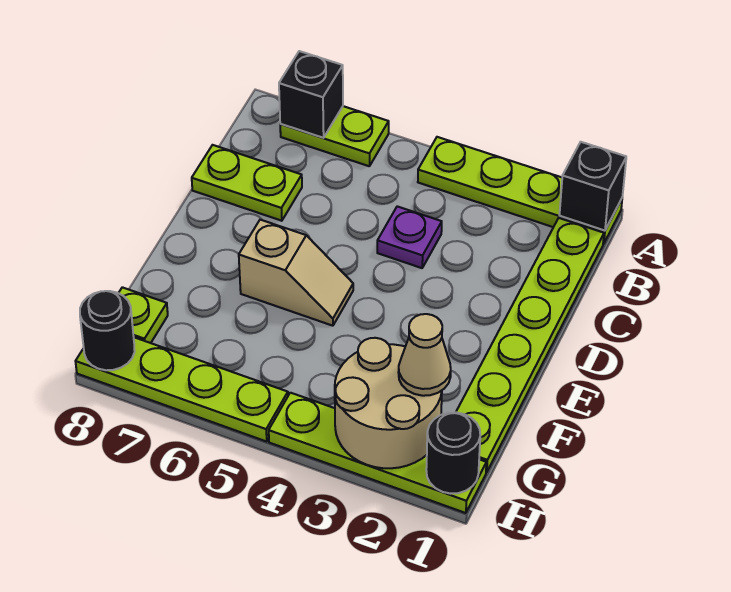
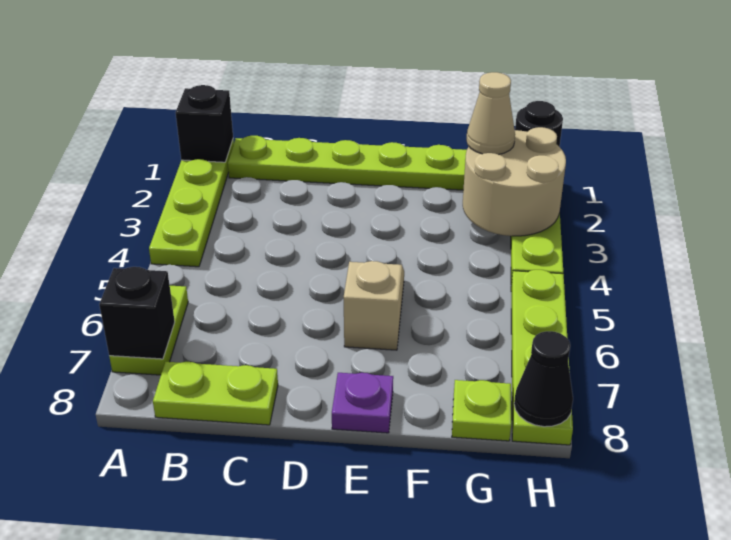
purple plate C4 level 1 -> purple plate E8 level 1
lime plate C7:C8 level 1 -> lime plate B8:C8 level 1
black round brick H8 level 2 -> black cone H8 level 2

